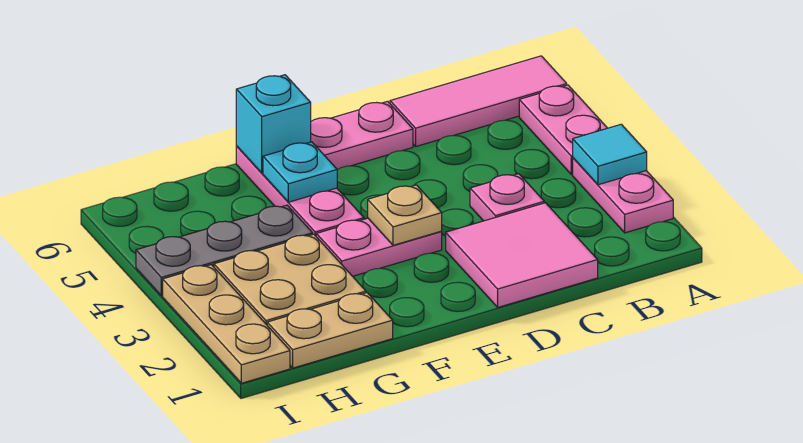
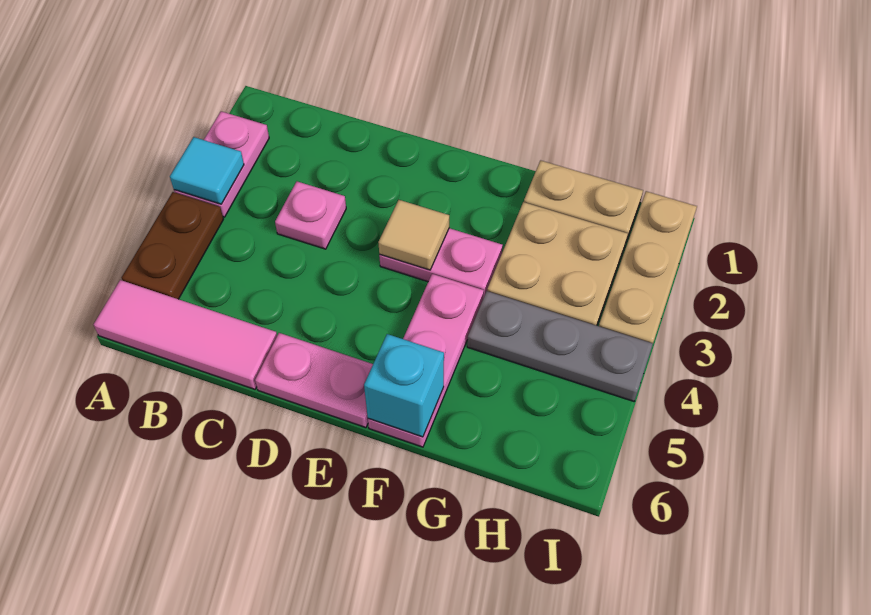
pink plate A4:A5 level 1 -> brown plate A4:A5 level 1
pink tile C1:D2 level 1 -> none
tan plate E3 level 2 -> tan tile E3 level 2
cyan plate F5 level 2 -> none

